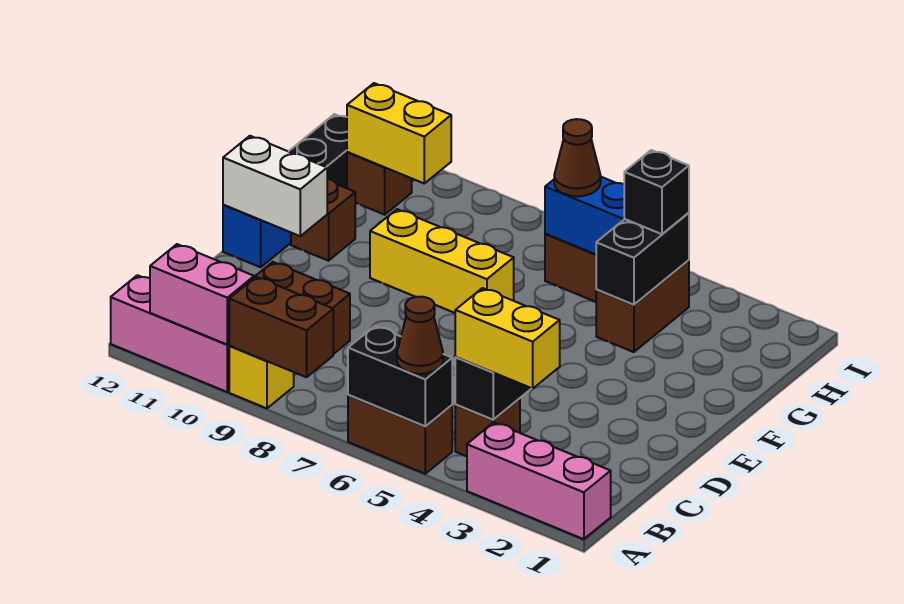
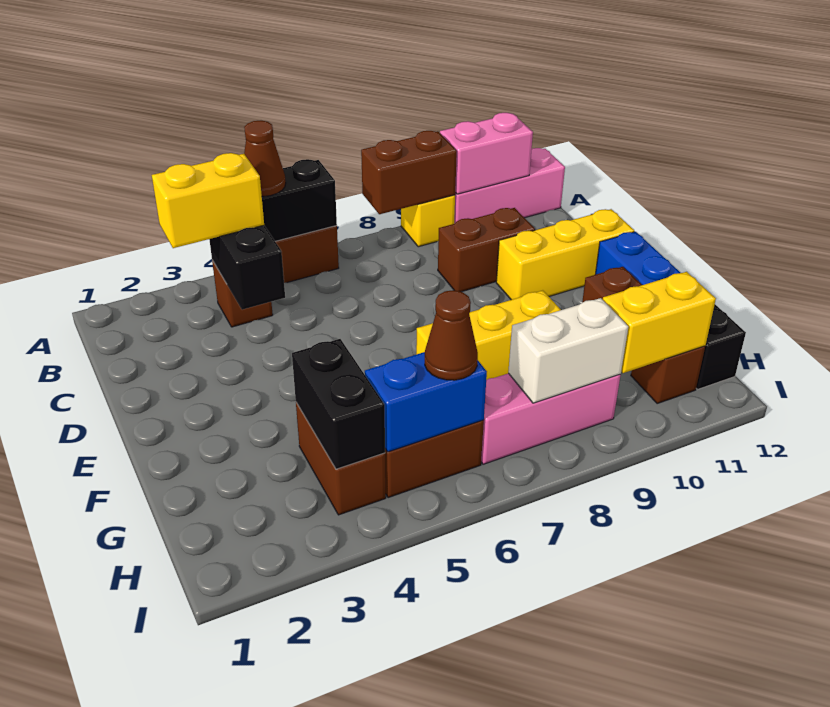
pink brick A1:A3 level 1 -> pink brick H7:H9 level 1
none -> yellow brick D10:D12 level 1
white brick E11:E12 level 2 -> white brick H8:H9 level 2
black brick H4 level 3 -> none

